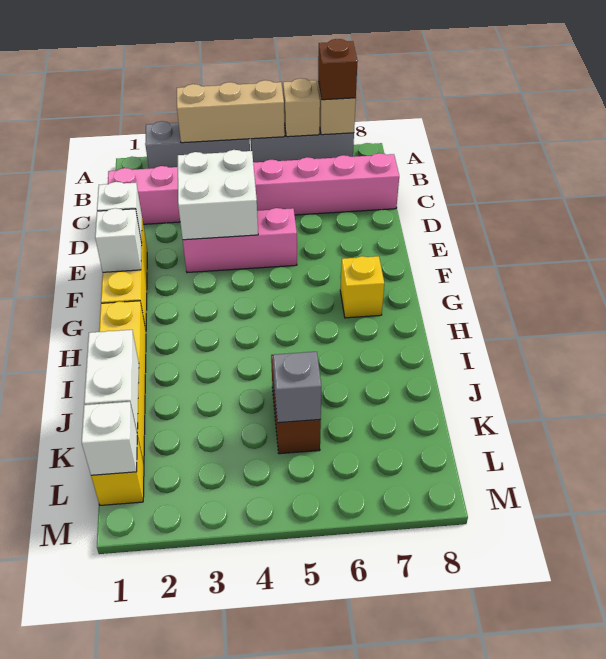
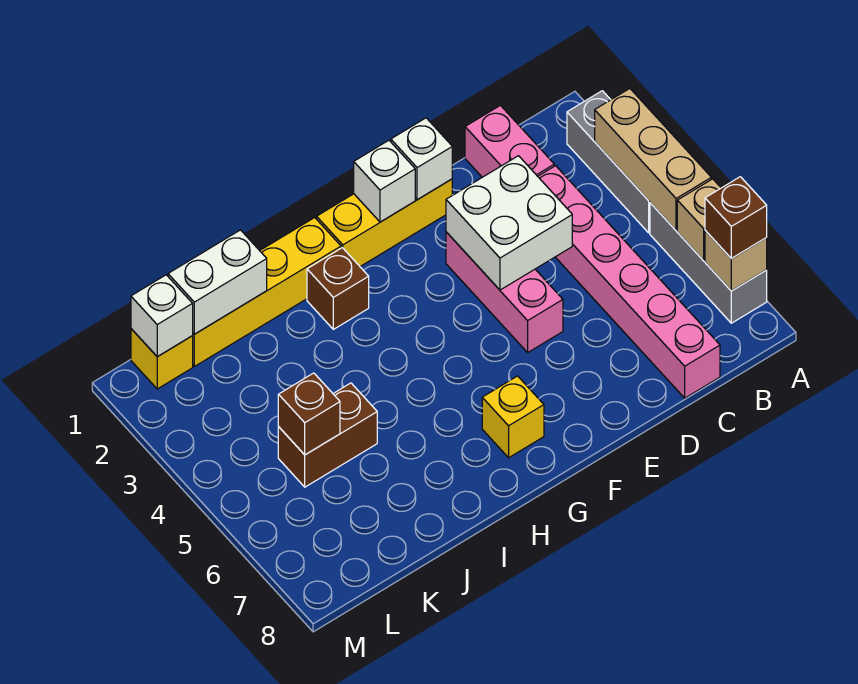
none -> brown brick H2 level 1
grey brick K5 level 2 -> brown brick K5 level 2

